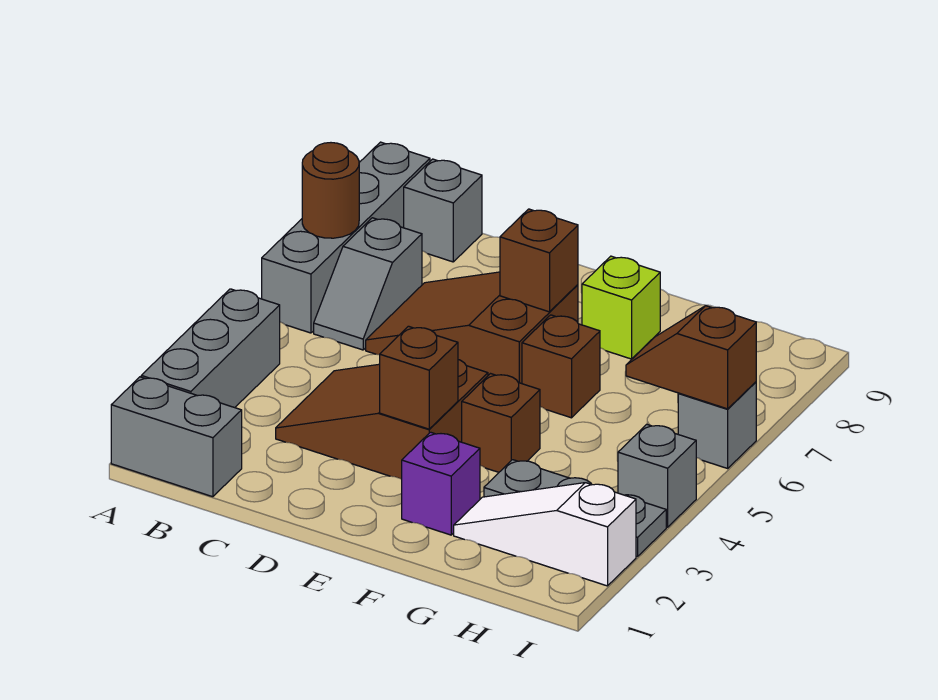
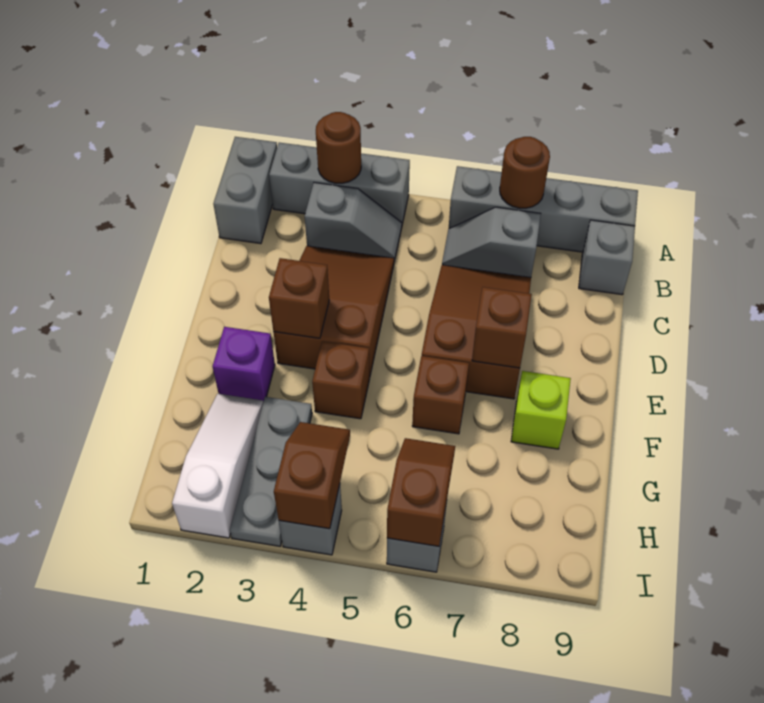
none -> brown round brick A3 level 2
none -> grey slope B3:B4 level 1 top 3
none -> brown slope H4:I4 level 2 top I

